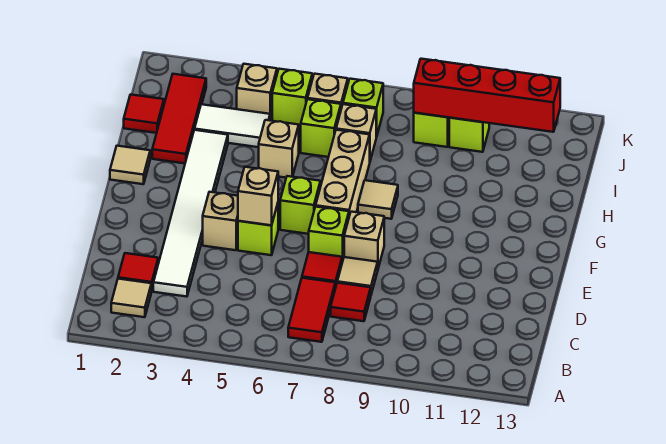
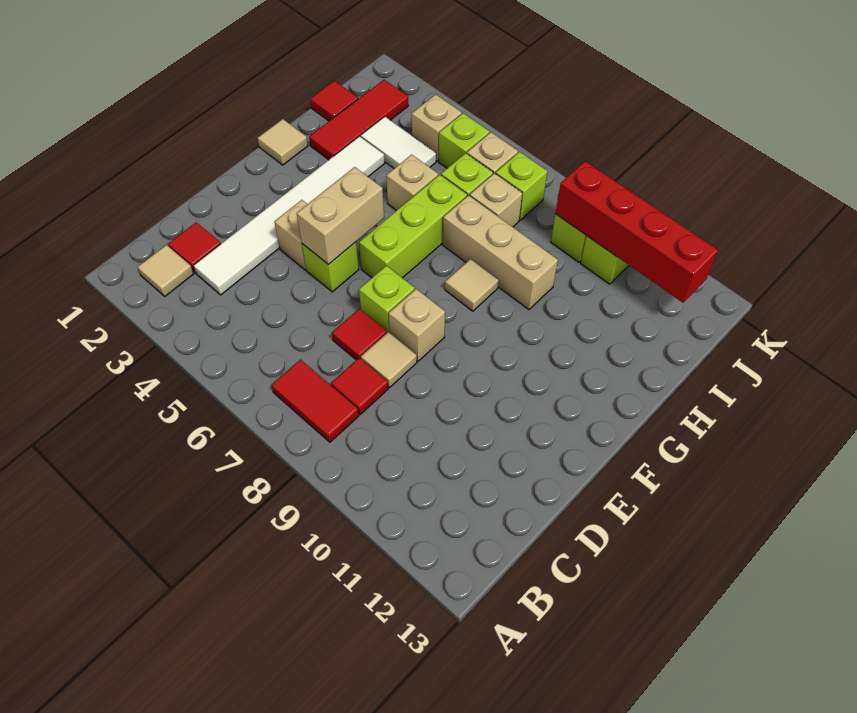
red tile B7:C7 level 1 -> red tile B7:B8 level 1
tan brick E5 level 2 -> tan brick E5:F5 level 2
lime brick F6 level 1 -> lime brick F6:H6 level 1
tan brick F7:H7 level 1 -> tan brick H7:H9 level 1

